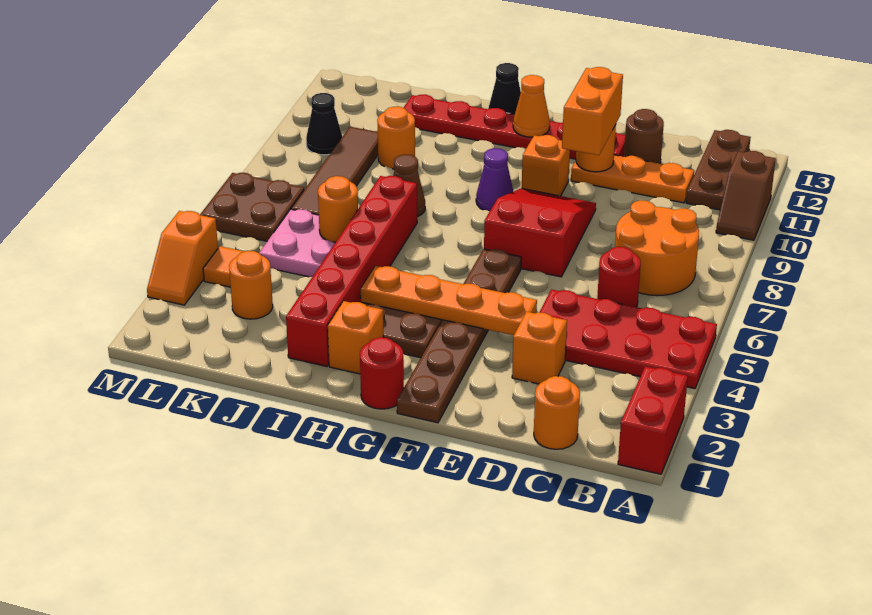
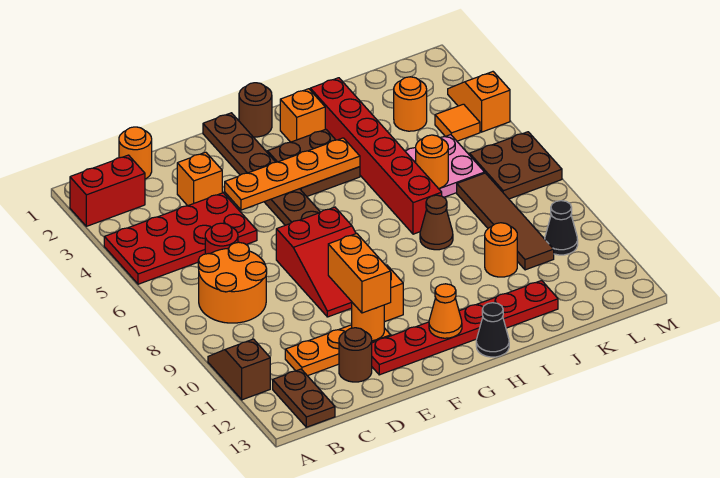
red brick A1:A2 level 1 -> red brick A2:B2 level 1
brown plate B11:B13 level 1 -> brown plate B12:B13 level 1
red round brick G1 level 1 -> brown round brick G1 level 1
purple cone G9 level 1 -> none

